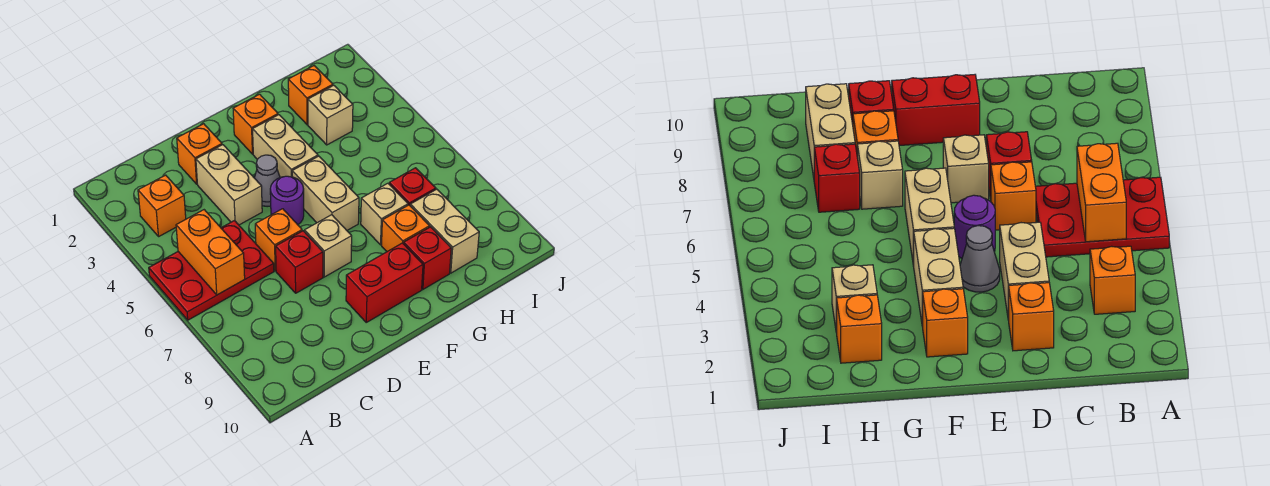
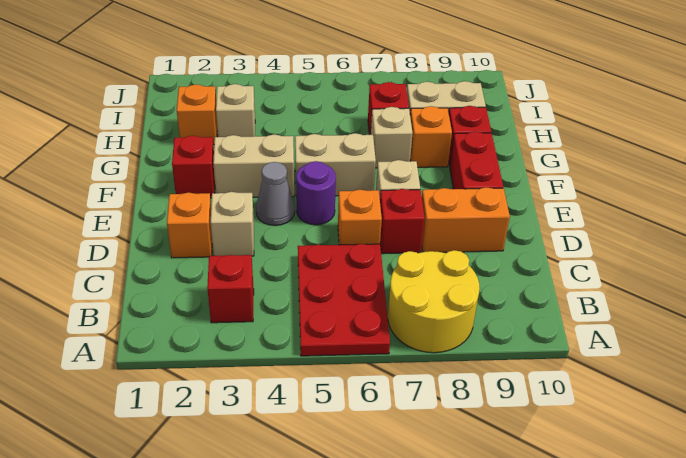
none -> yellow round brick A7:B8 level 1
orange brick B3 level 1 -> red brick B3 level 1
orange brick B5:B6 level 2 -> orange brick D8:D9 level 1
tan brick D3:D4 level 1 -> tan brick D3 level 1
orange brick F2 level 1 -> red brick F2 level 1

